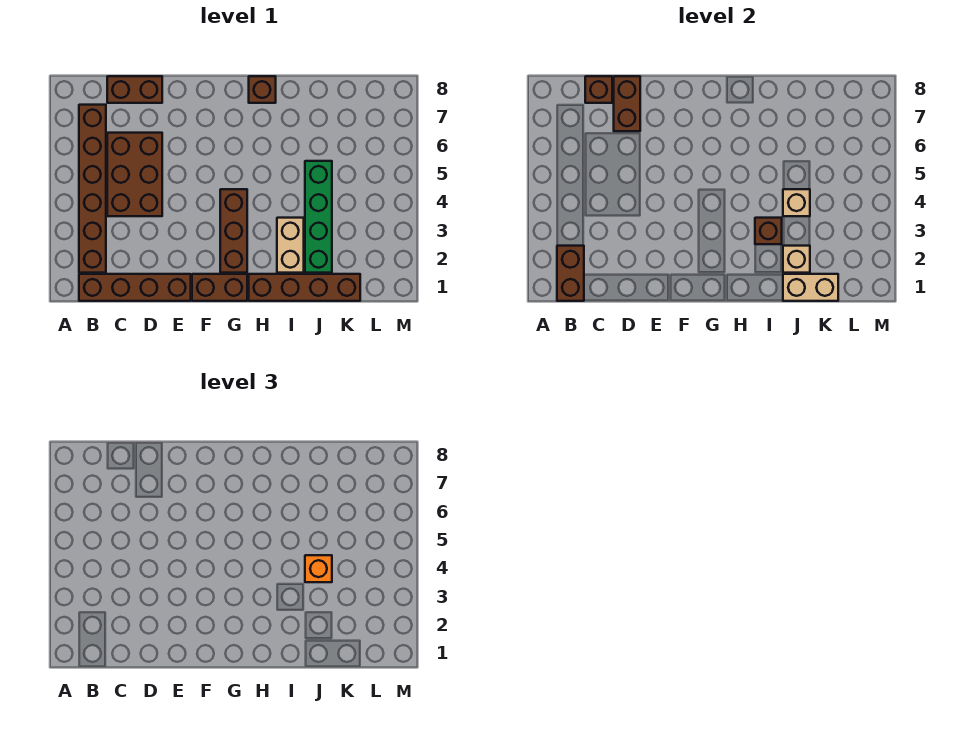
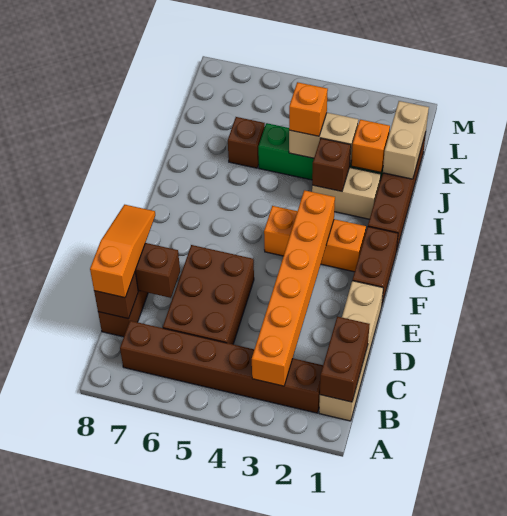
brown brick B1:E1 level 1 -> tan brick B1:E1 level 1
brown brick B1:B2 level 2 -> brown brick B1:C1 level 2
none -> orange brick B3:G3 level 2
brown brick C4:D6 level 1 -> brown brick C5:E6 level 1
none -> orange slope C8:E8 level 3 top C
brown brick G2:G4 level 1 -> orange brick G2:G4 level 1
brown brick H8 level 1 -> brown brick J6 level 1
tan brick J2 level 2 -> orange brick J2 level 2
tan brick J4 level 2 -> tan brick J3:J4 level 2

